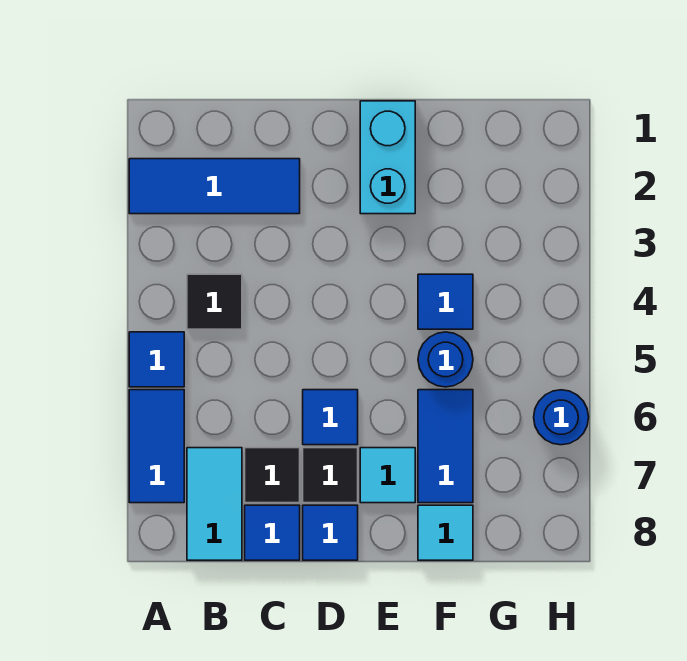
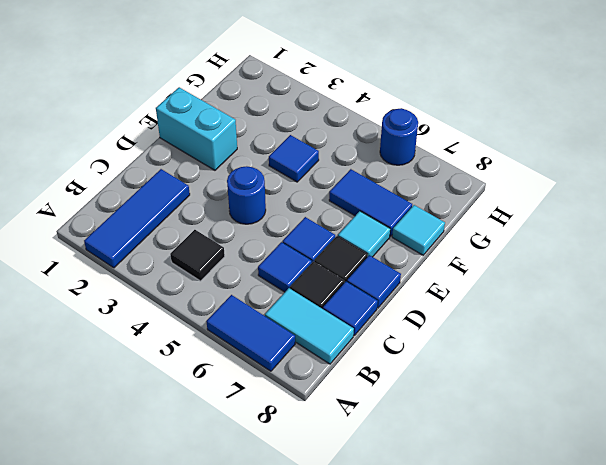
blue tile A5 level 1 -> blue tile C6 level 1
blue round brick F5 level 1 -> blue round brick D4 level 1

